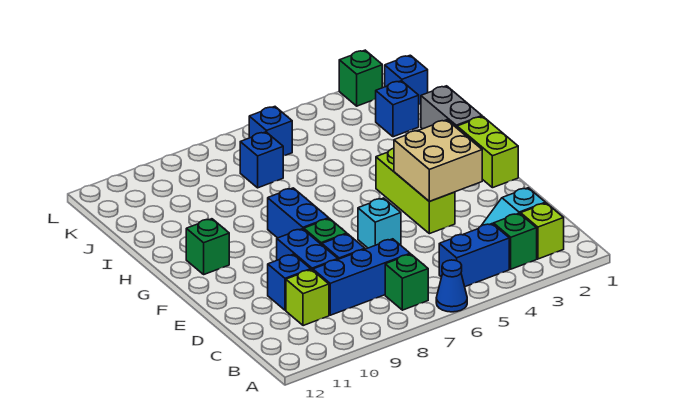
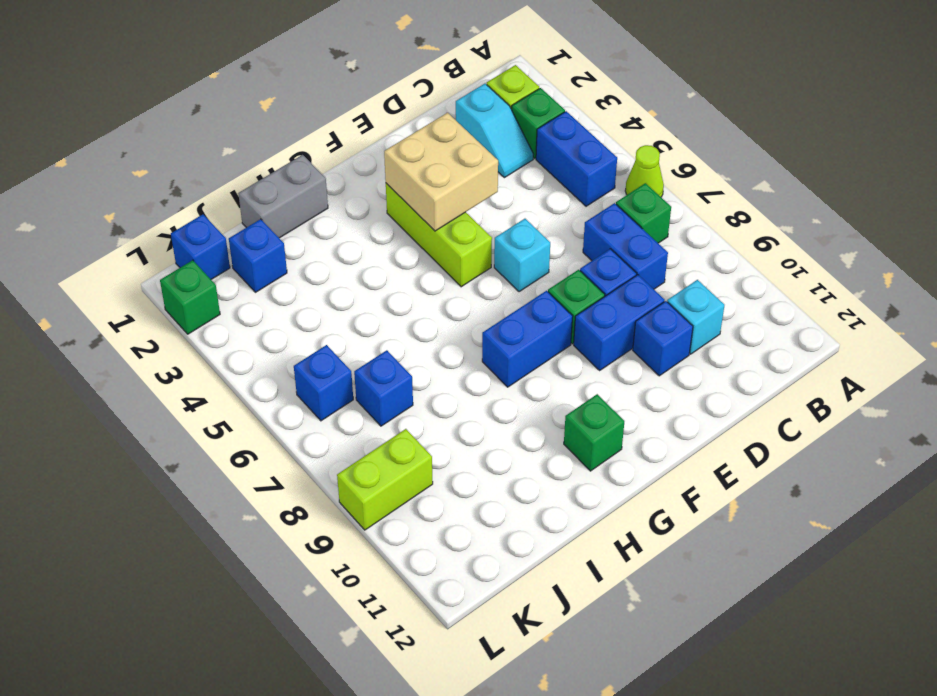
blue cone A6 level 1 -> lime cone A6 level 1
blue brick C7:C9 level 1 -> blue brick C7:C8 level 1
lime brick C10 level 1 -> cyan brick C10 level 1
lime brick E4:G4 level 1 -> lime brick F3:F5 level 1
lime brick F1:G1 level 1 -> lime brick K9:L9 level 1

